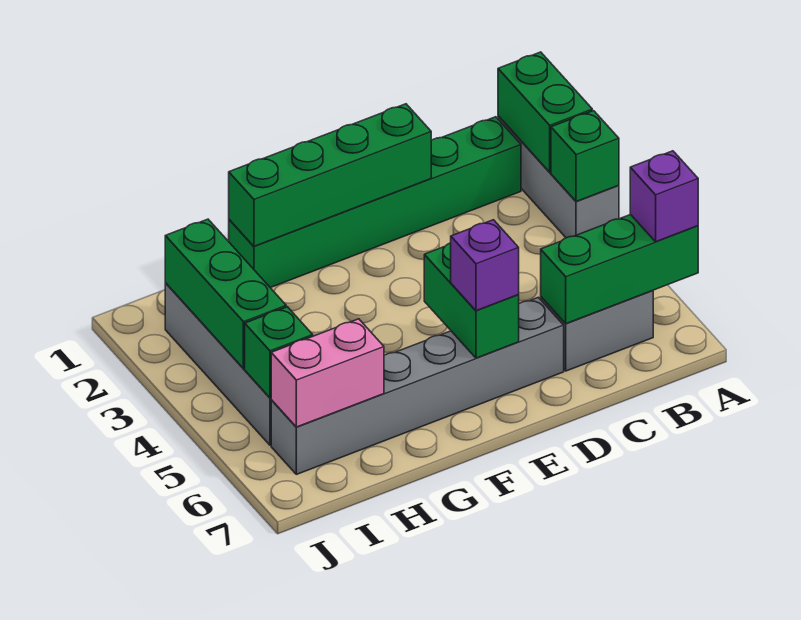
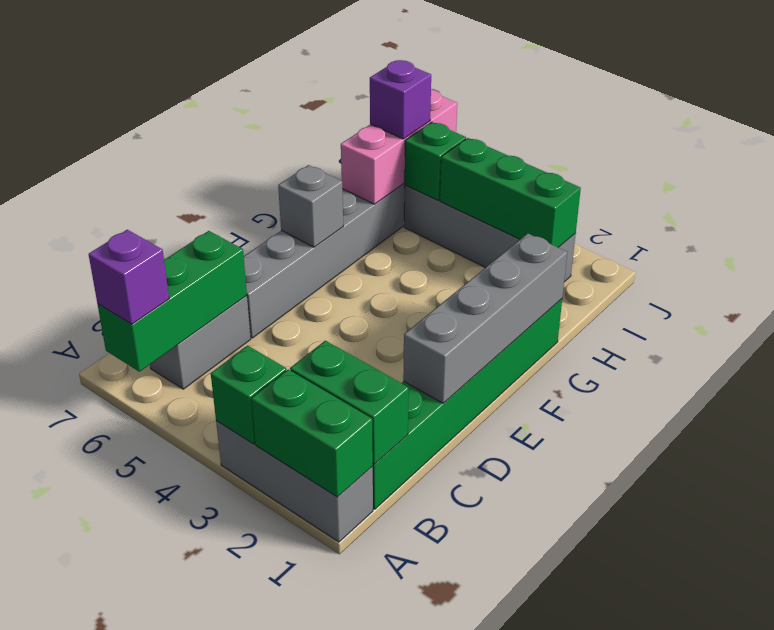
green brick D1:G1 level 2 -> grey brick D1:G1 level 2
green brick E5:E6 level 2 -> green brick B1:B2 level 2
purple brick E6 level 3 -> purple brick I6 level 3
none -> grey brick F6 level 2
pink brick H6:I6 level 2 -> pink brick H6:J6 level 2

